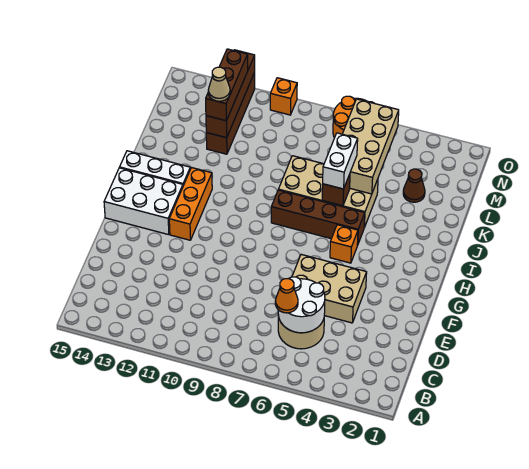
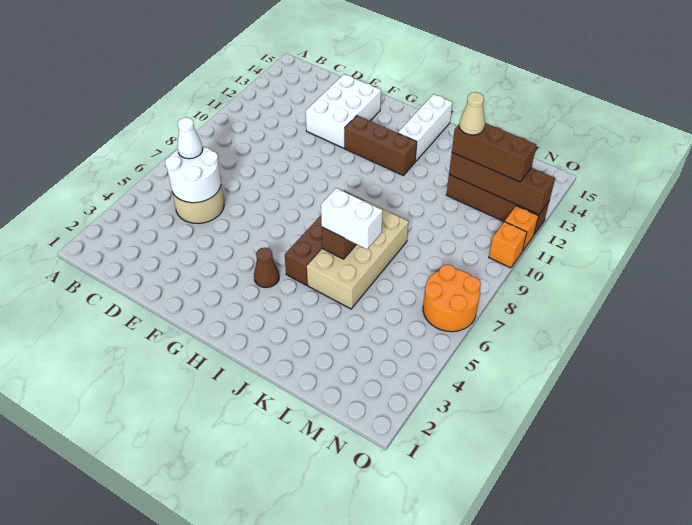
orange cone C6 level 3 -> white cone C6 level 3
tan brick E4:F6 level 1 -> none
orange brick G12:I12 level 1 -> brown brick G12:I12 level 1
white brick G13:H15 level 1 -> white brick E12:F14 level 1
orange brick H5 level 1 -> orange brick O11 level 1
tan brick K5:N6 level 2 -> none
brown cone L3 level 1 -> brown cone H4 level 1

